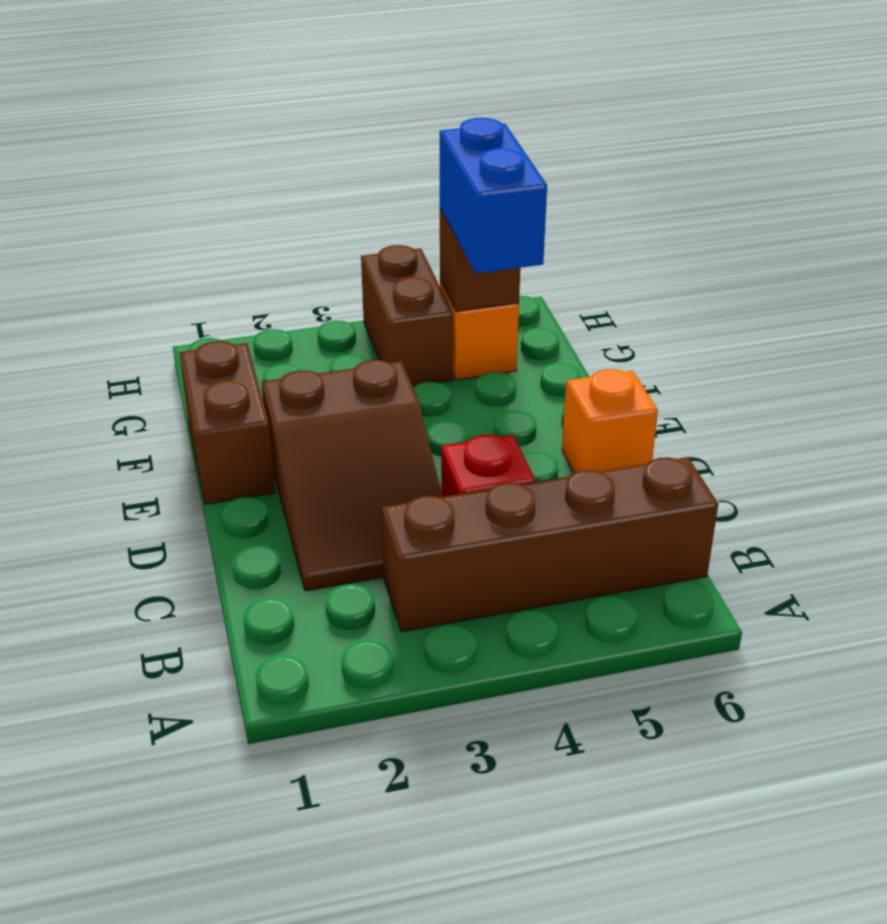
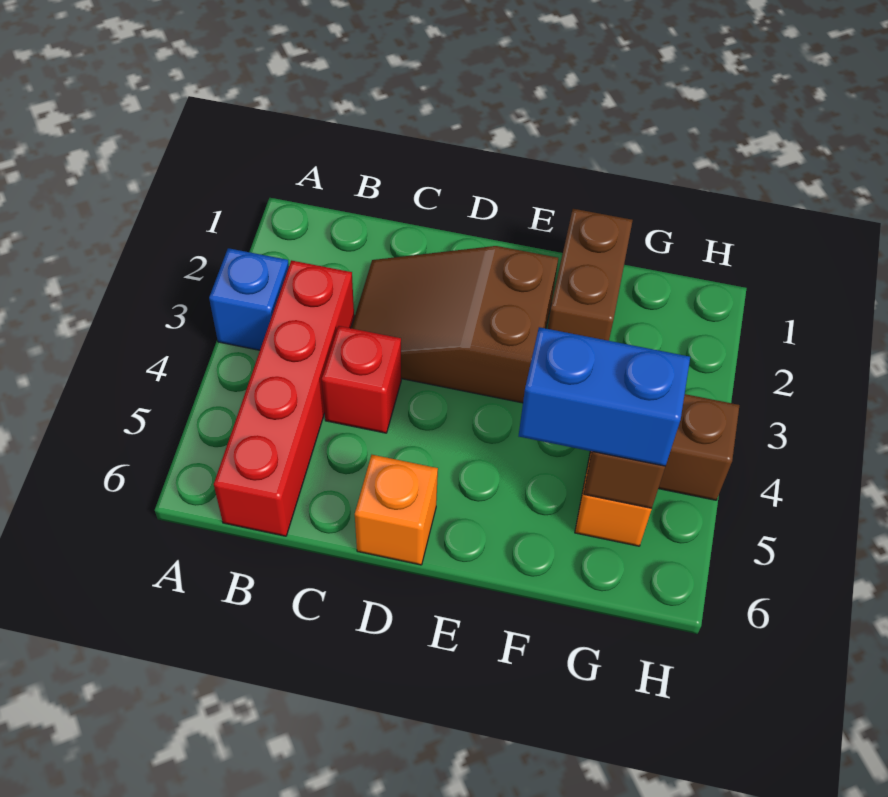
none -> blue brick A3 level 1
brown brick B3:B6 level 1 -> red brick B3:B6 level 1
brown brick E1:F1 level 1 -> brown brick F1:F2 level 1

